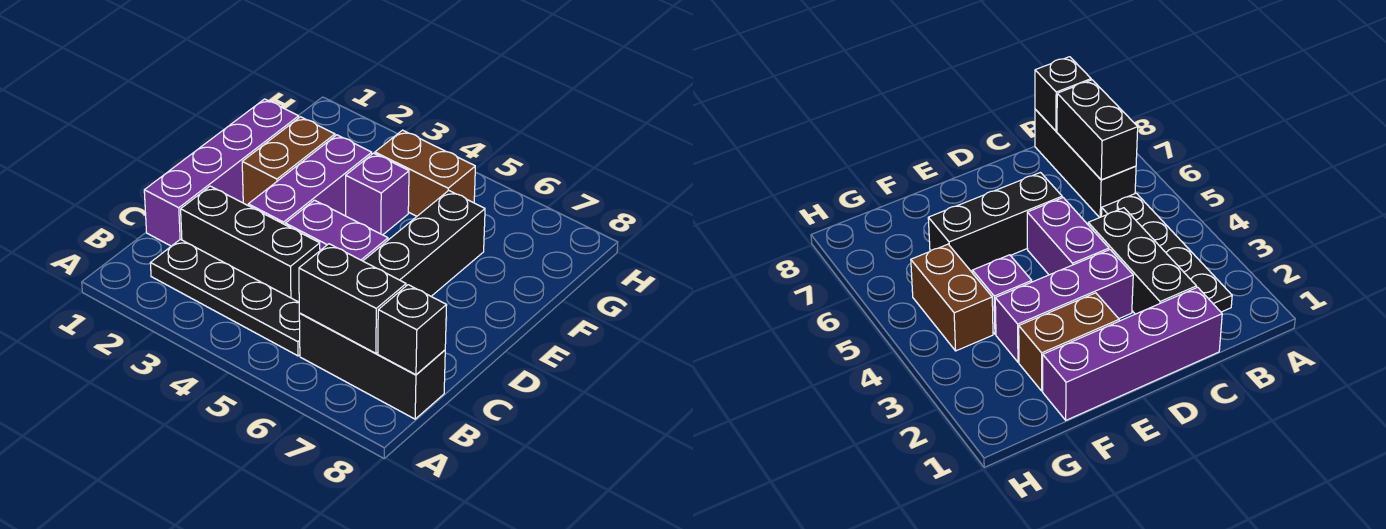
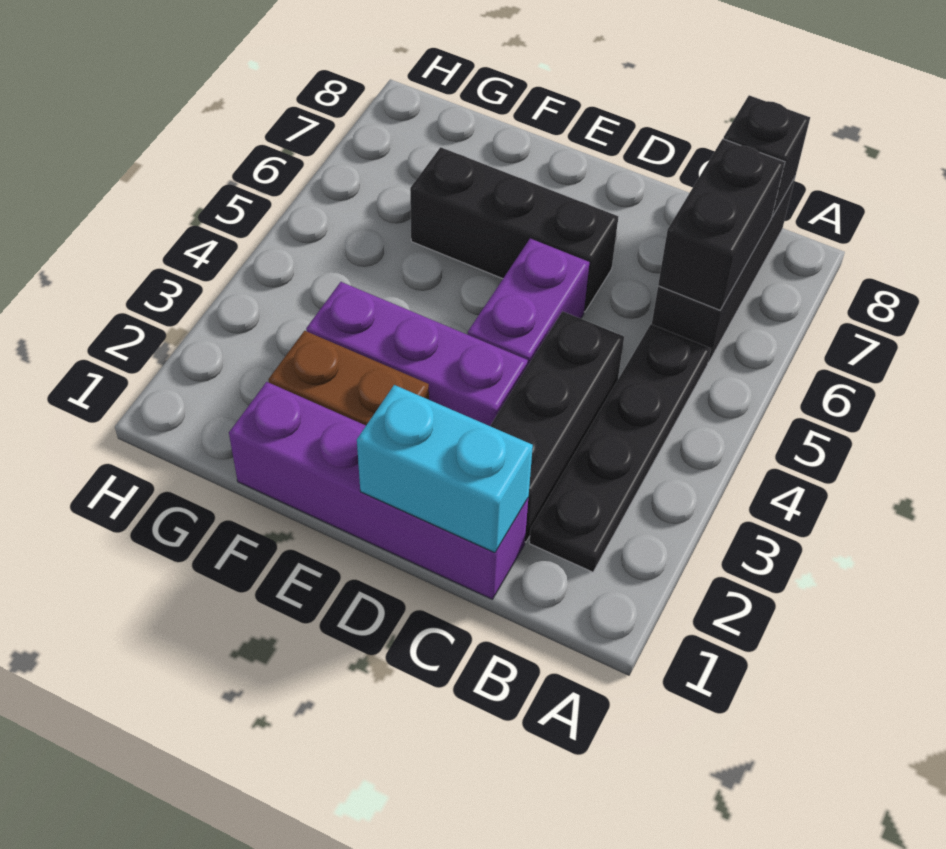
none -> cyan brick C1:D1 level 2
purple brick F4 level 1 -> none
brown brick G4:G5 level 1 -> none

